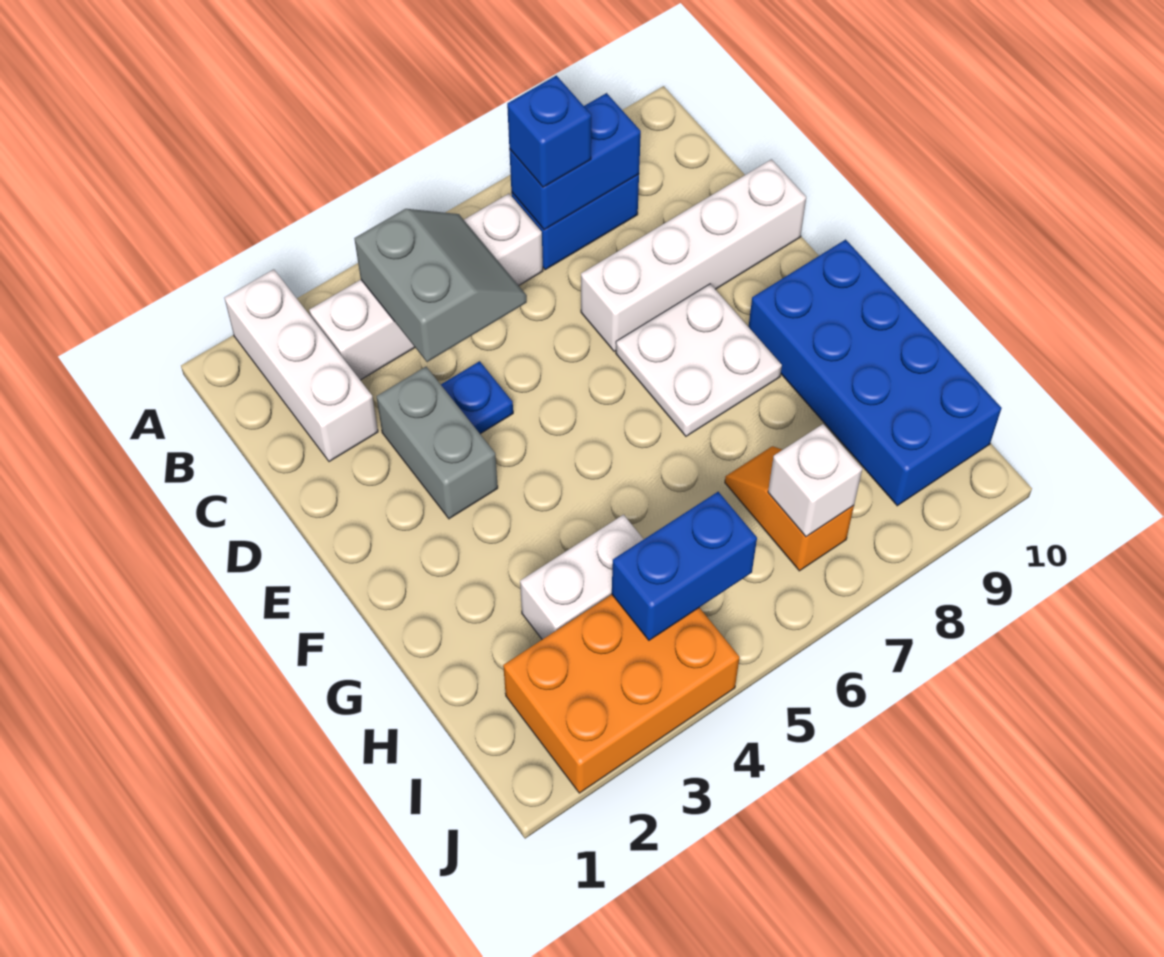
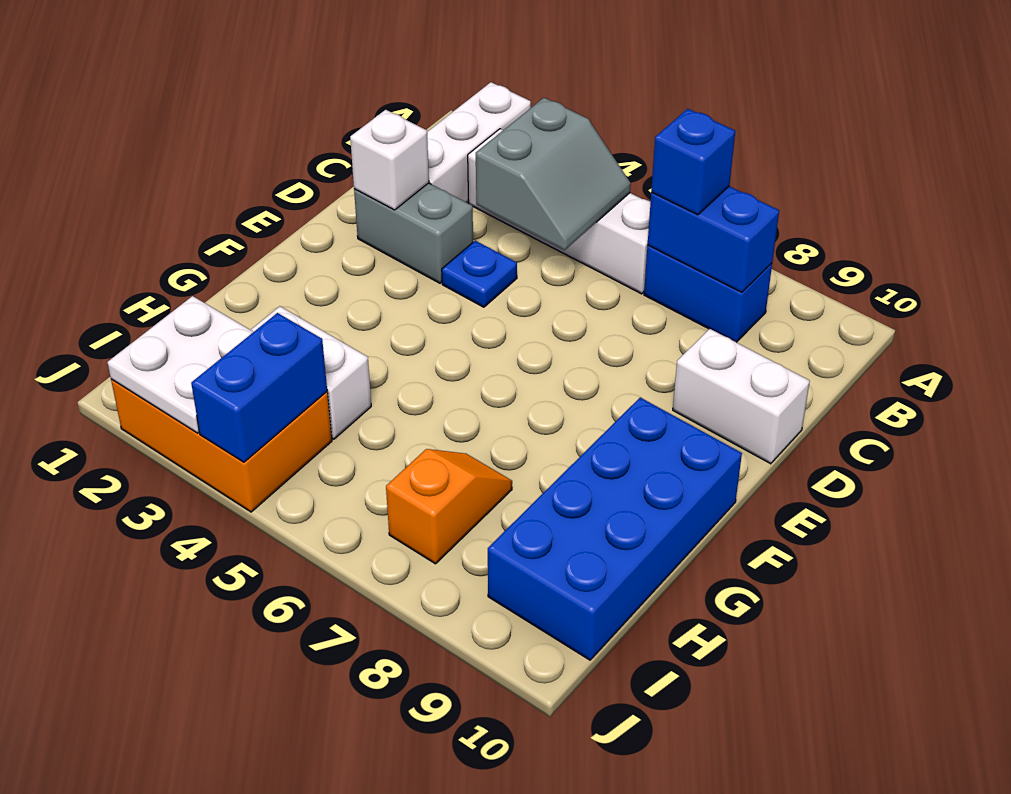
grey brick D3:E3 level 1 -> grey brick D2:D3 level 1
white brick D7:D10 level 1 -> white brick D9:D10 level 1
white plate E7:F8 level 1 -> white plate I2:J3 level 2
blue brick I4:I5 level 2 -> blue brick I4:J4 level 2
white brick I7 level 2 -> white brick D2 level 2

